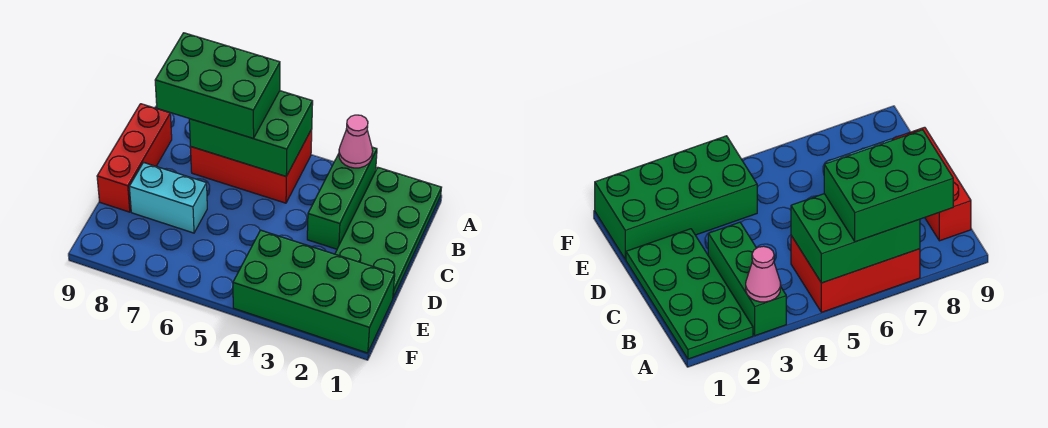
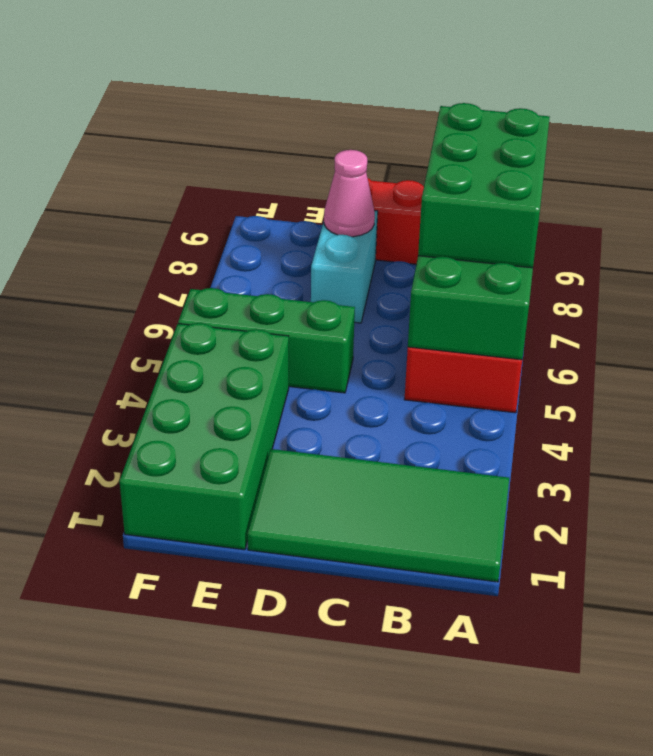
green plate A1:D2 level 1 -> green tile A1:D2 level 1
green brick A3:C3 level 1 -> green brick D5:F5 level 1
pink cone A3 level 2 -> pink cone D8 level 2

